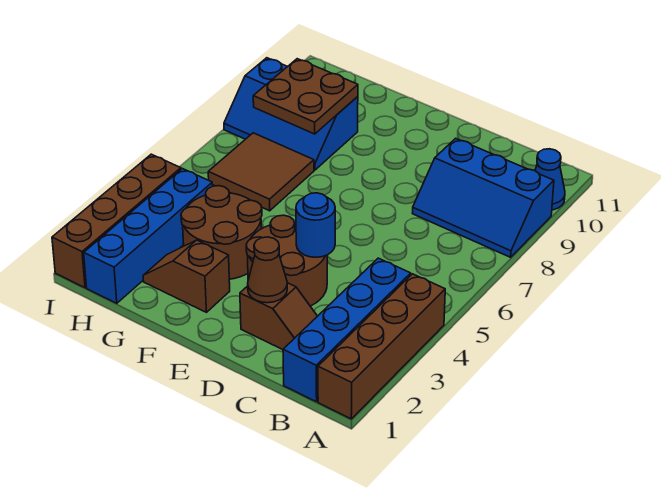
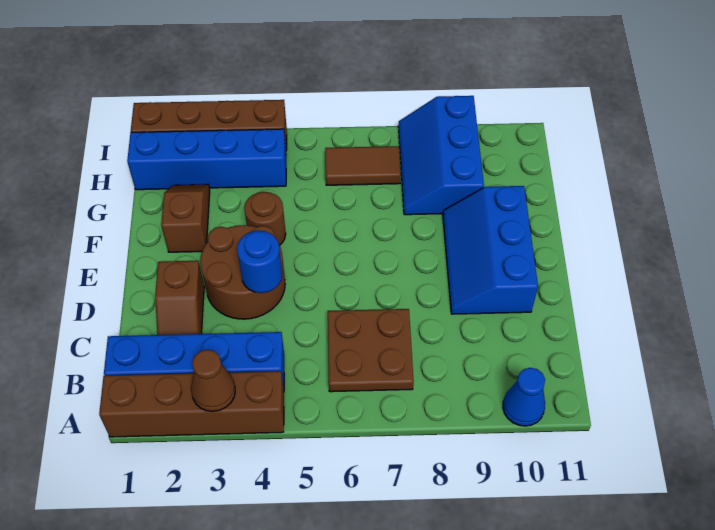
blue slope A8:C9 level 1 top 9 -> blue slope D9:F10 level 1 top 10
brown cone D2 level 2 -> brown cone A3 level 2
brown round brick F3:G4 level 1 -> brown round brick F4 level 1
brown tile G6:H7 level 1 -> brown tile H6:H7 level 1
brown plate G8:H9 level 2 -> brown plate B6:C7 level 1

